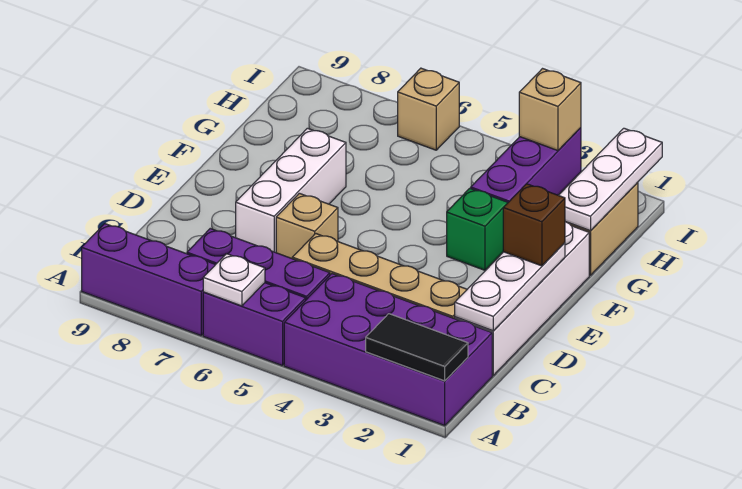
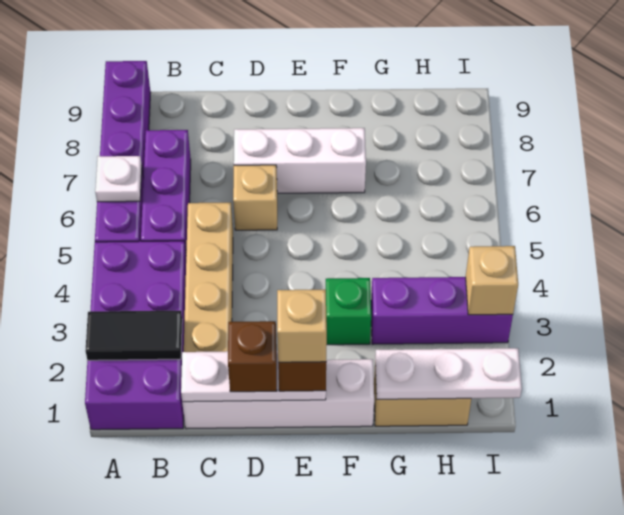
black tile A1:A2 level 2 -> black tile A2:B2 level 2
none -> brown brick D1 level 3
tan brick I6 level 1 -> tan brick E1 level 4

